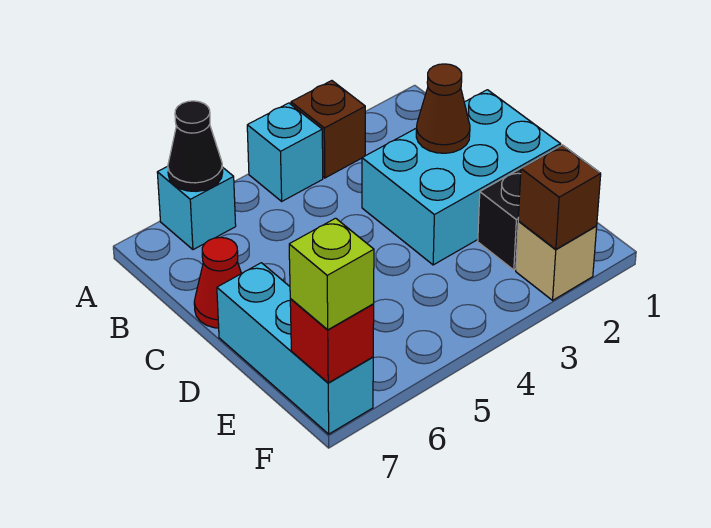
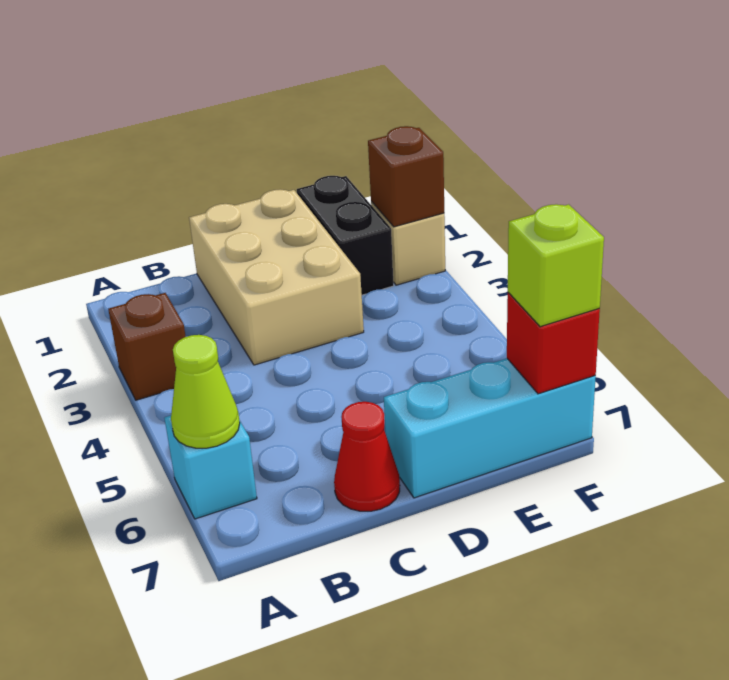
cyan brick A4 level 1 -> none
black cone A6 level 2 -> lime cone A6 level 2
cyan brick C1:D3 level 1 -> tan brick C1:D3 level 1
brown cone C2 level 2 -> none

